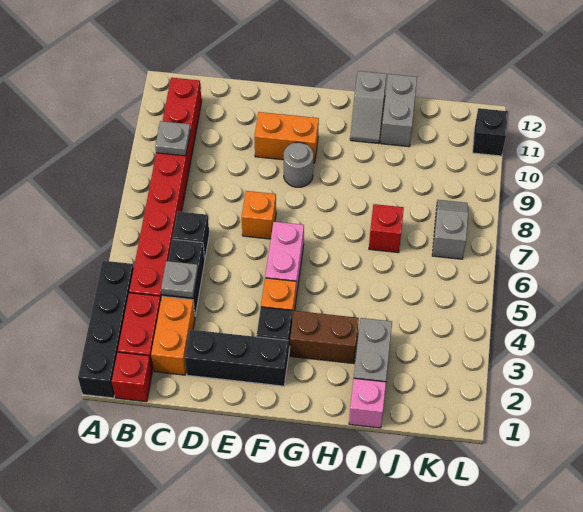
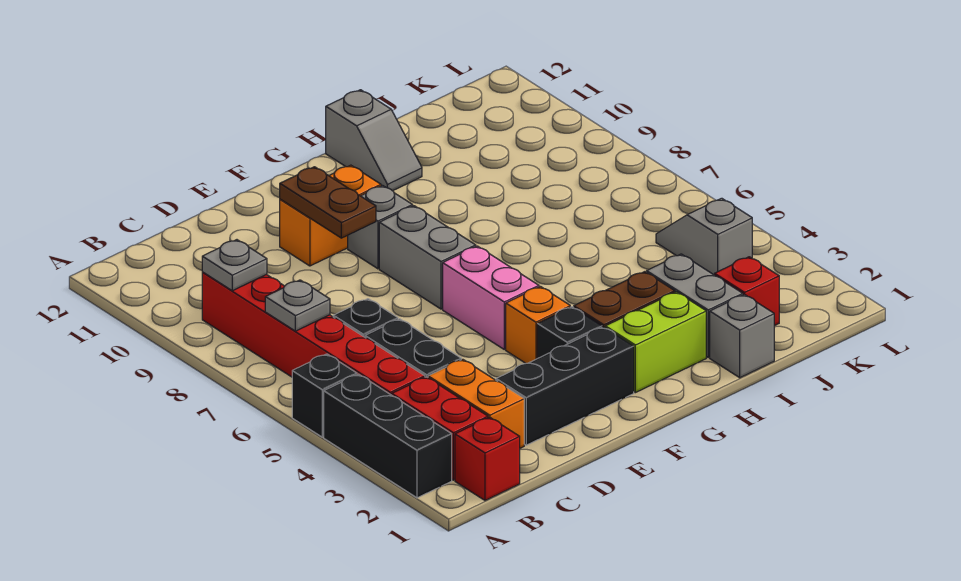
black brick A1:A4 level 1 -> black brick A2:A4 level 1
red brick B4:B11 level 1 -> red brick B4:B9 level 1
grey plate C4 level 2 -> grey plate B7 level 2
orange brick E7 level 1 -> none
none -> brown plate E9:E10 level 2
grey round brick F9 level 1 -> grey brick F9 level 1
none -> lime brick G2:H2 level 1
pink brick I1 level 1 -> grey brick I1 level 1
red brick I7 level 1 -> red brick J2 level 1
grey brick I11:I12 level 1 -> grey brick F7:F8 level 1
grey slope K7:K8 level 1 top 7 -> grey slope K4:K5 level 1 top 4
black brick L11 level 1 -> black brick A5 level 1

